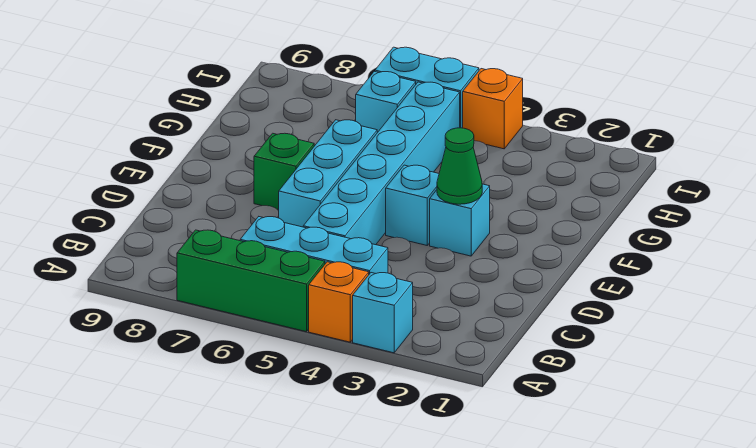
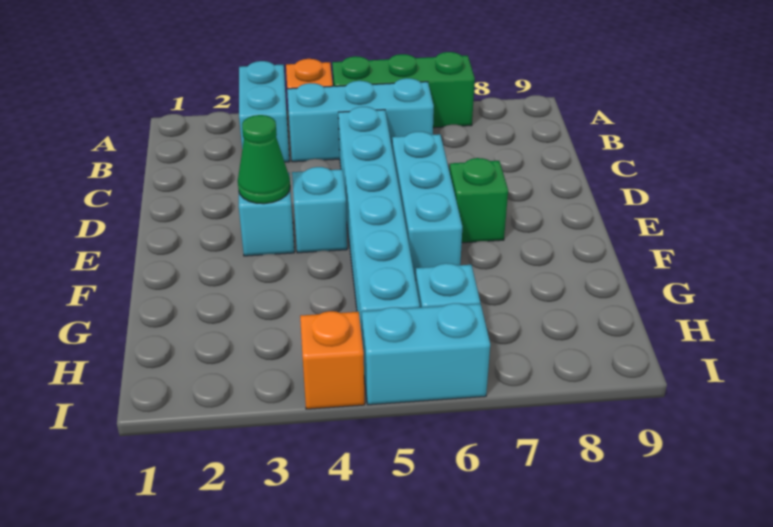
cyan brick A3 level 1 -> cyan brick A3:B3 level 1

